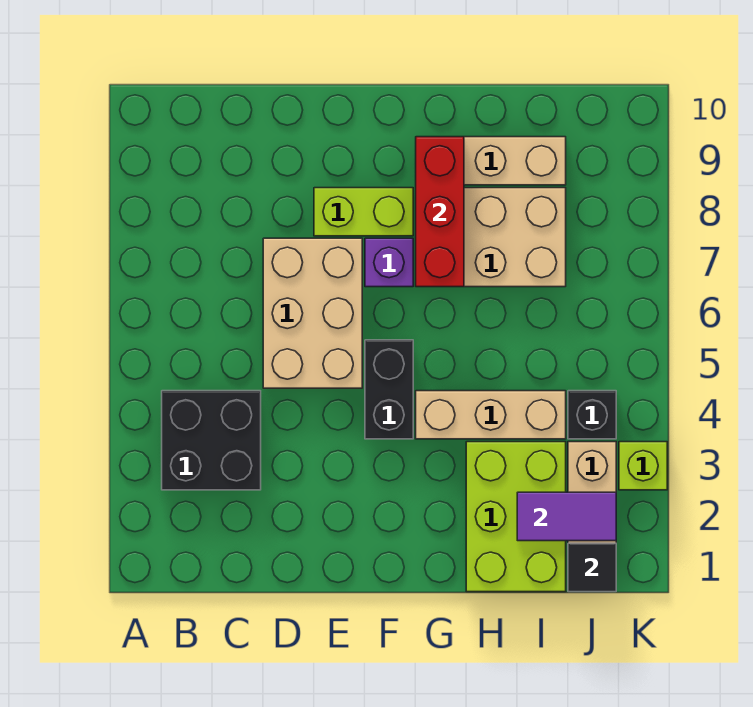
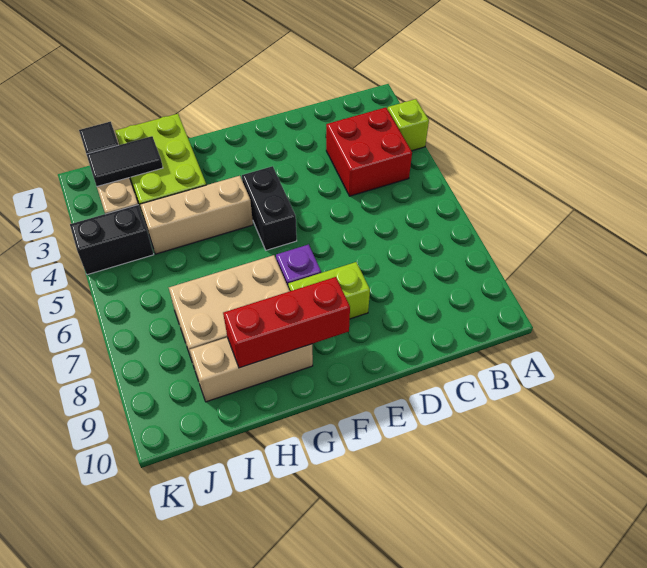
black brick B3:C4 level 1 -> red brick B3:C4 level 1
tan brick D5:E7 level 1 -> none
red brick G7:G9 level 2 -> red brick F9:H9 level 2
purple tile I2:J2 level 2 -> black tile I2:J2 level 2
black brick J4 level 1 -> black brick J4:K4 level 1
lime brick K3 level 1 -> lime brick A3 level 1

